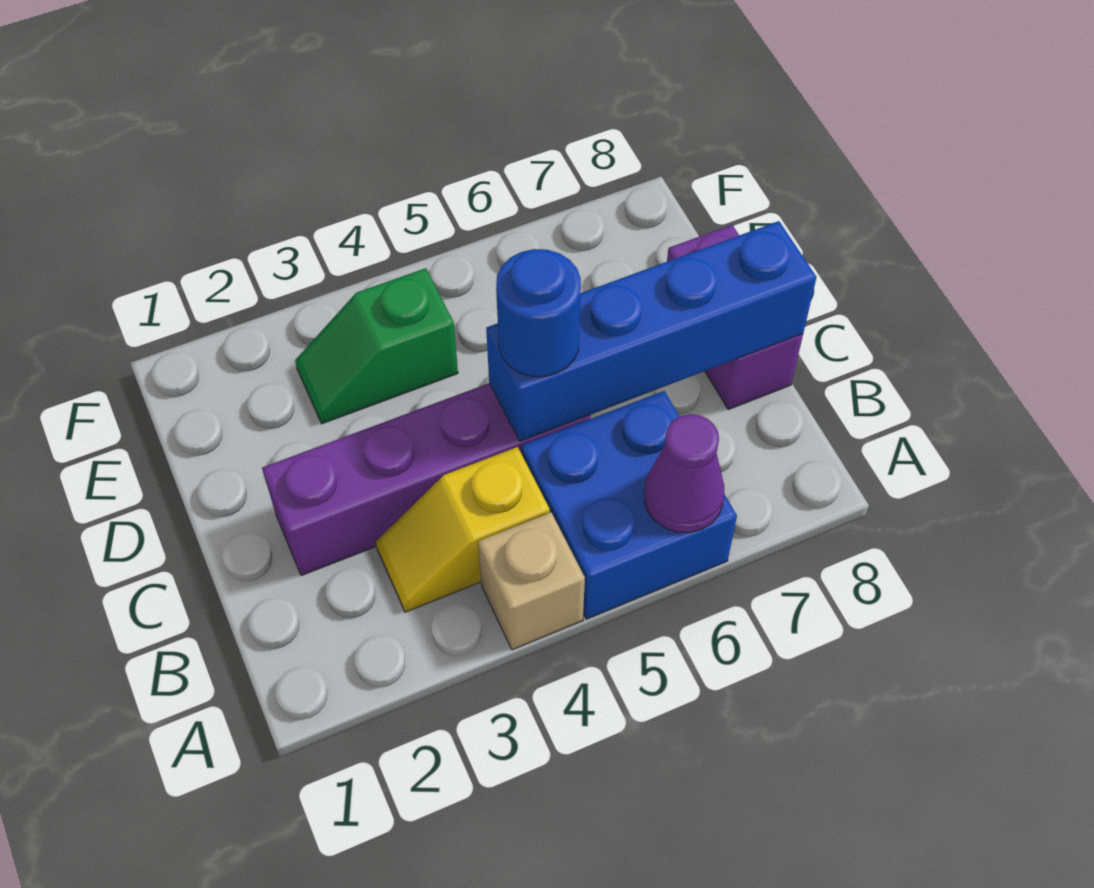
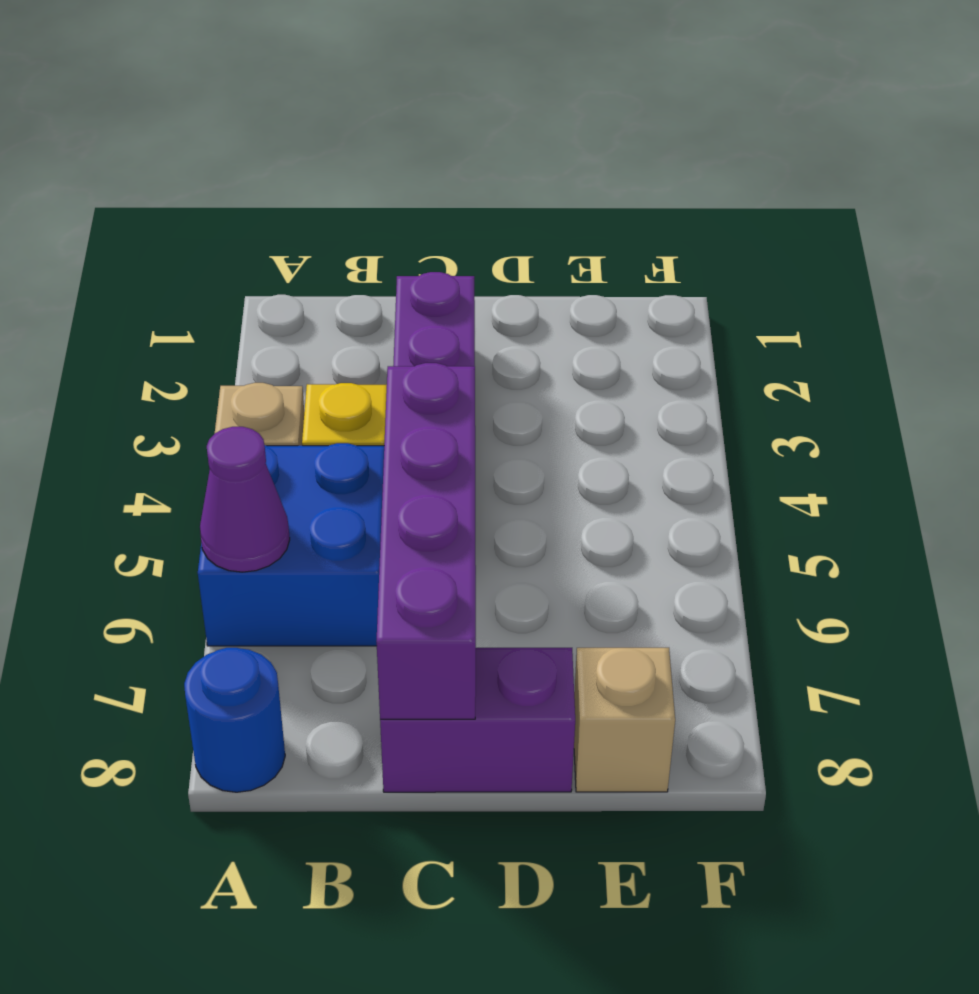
blue brick C5:C8 level 2 -> purple brick C5:C8 level 2
blue round brick C5 level 3 -> blue round brick A8 level 1
green slope E3:E4 level 1 top 4 -> none
none -> tan brick E8 level 1

